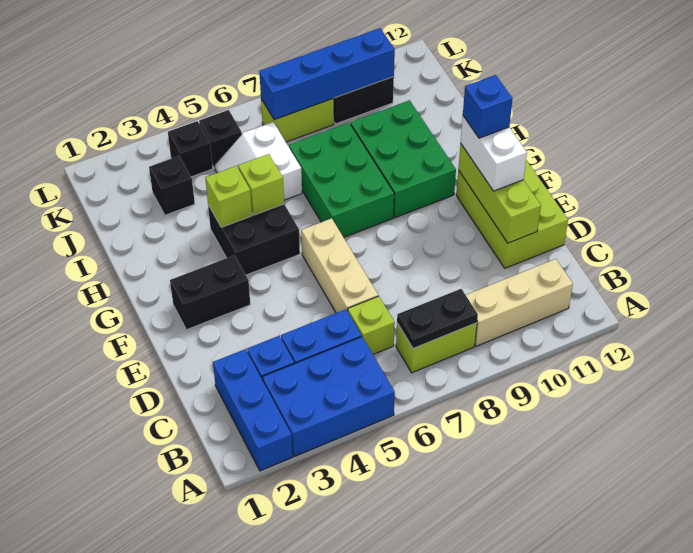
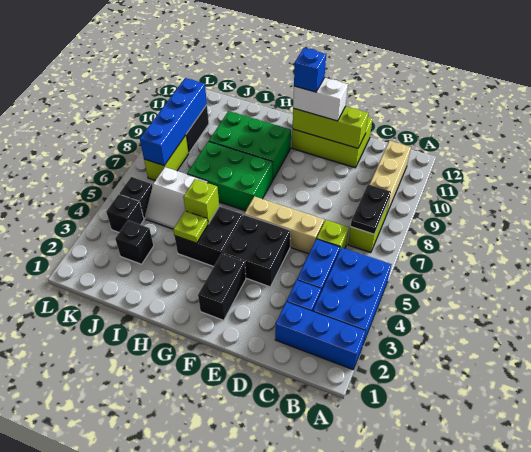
none -> black brick E4:F5 level 1
lime brick H4 level 2 -> lime plate H4 level 2

